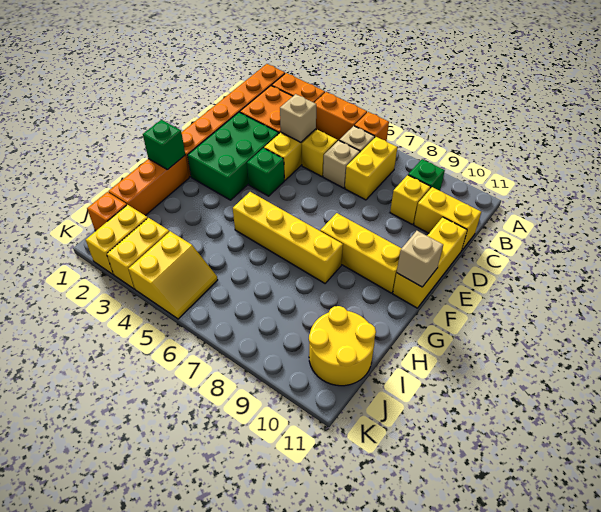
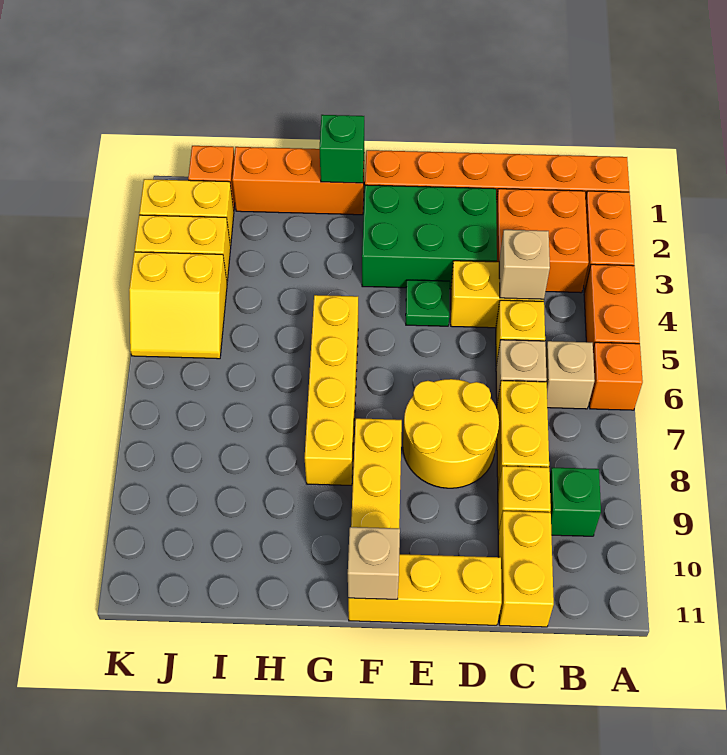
yellow brick B7:C7 level 1 -> yellow brick C7:C8 level 1
green brick E4 level 1 -> green plate E4 level 1
yellow round brick I10:J11 level 1 -> yellow round brick D7:E8 level 1

